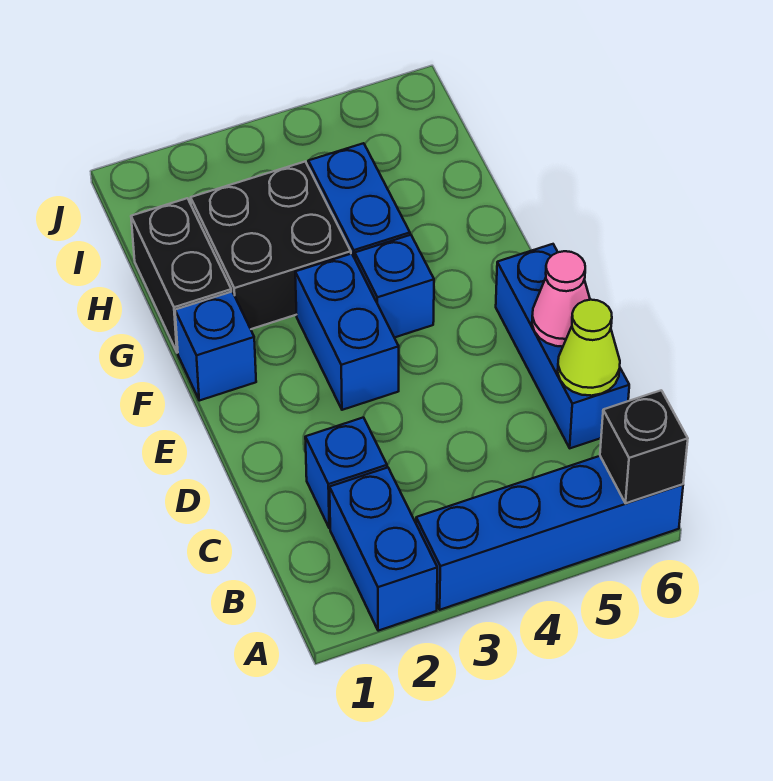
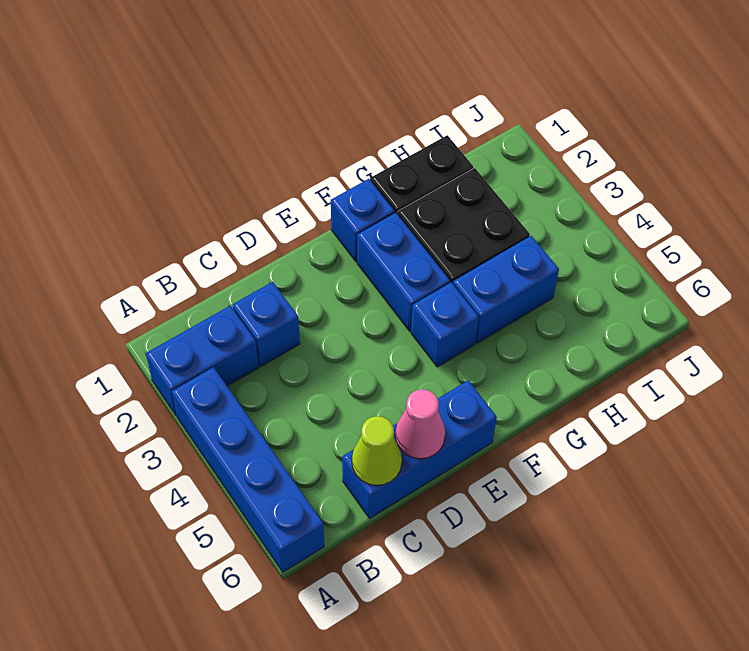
black brick A6 level 2 -> none
blue brick E3:F3 level 1 -> blue brick F2:F3 level 1

